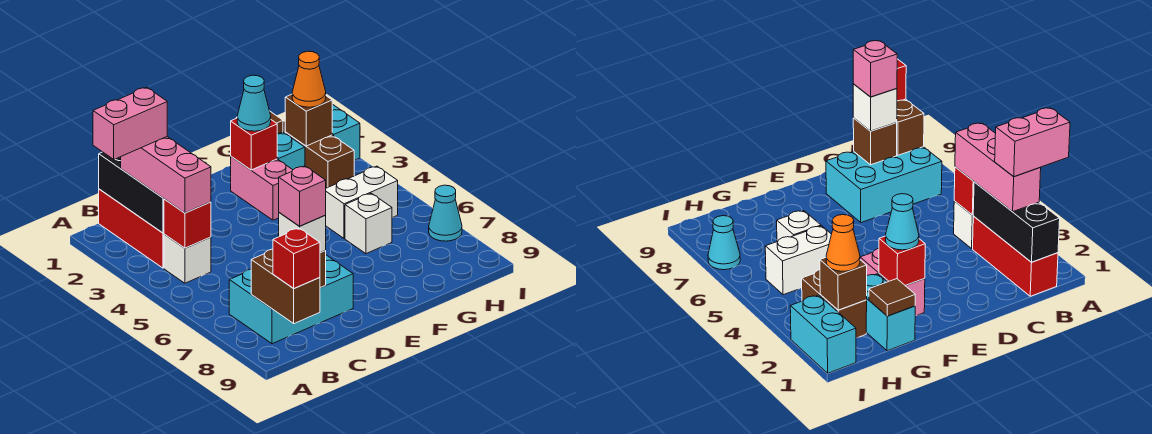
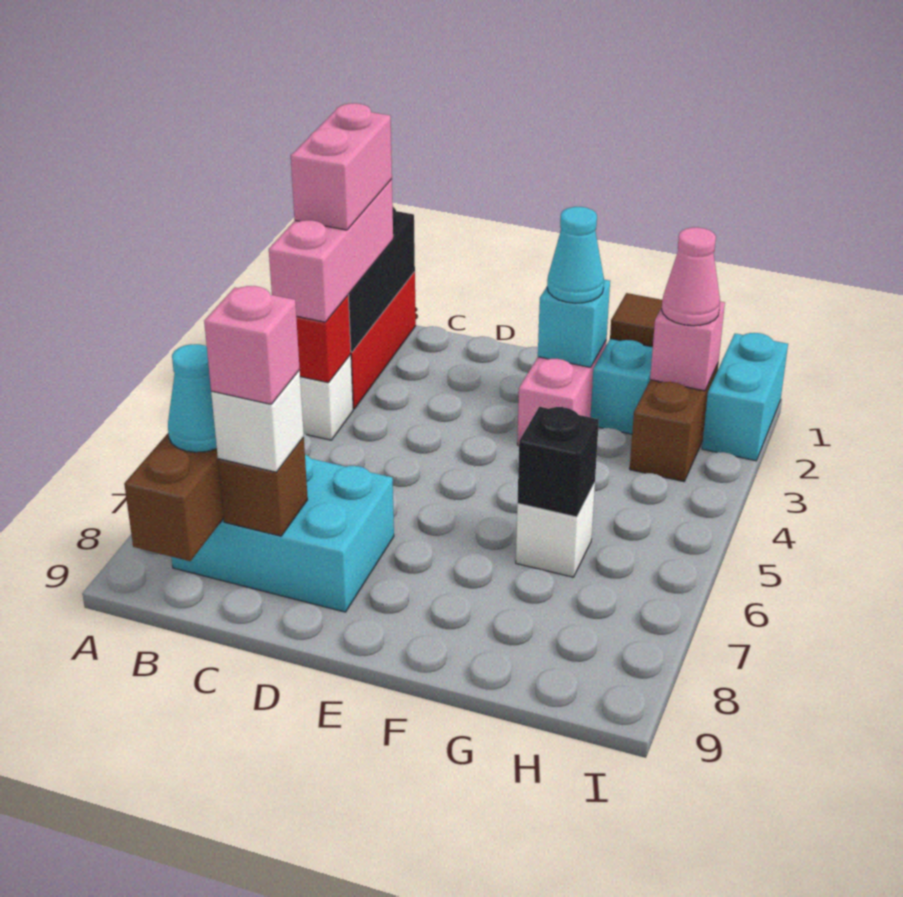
pink brick A2:B2 level 4 -> pink brick B2:B3 level 4
red brick B9 level 3 -> none
red brick F2 level 2 -> cyan brick F2 level 2
white brick G5:H5 level 1 -> none
none -> black brick G6 level 2
brown brick H2 level 2 -> pink brick H2 level 2
orange cone H2 level 3 -> pink cone H2 level 3
cyan cone I7 level 1 -> cyan cone B8 level 3

